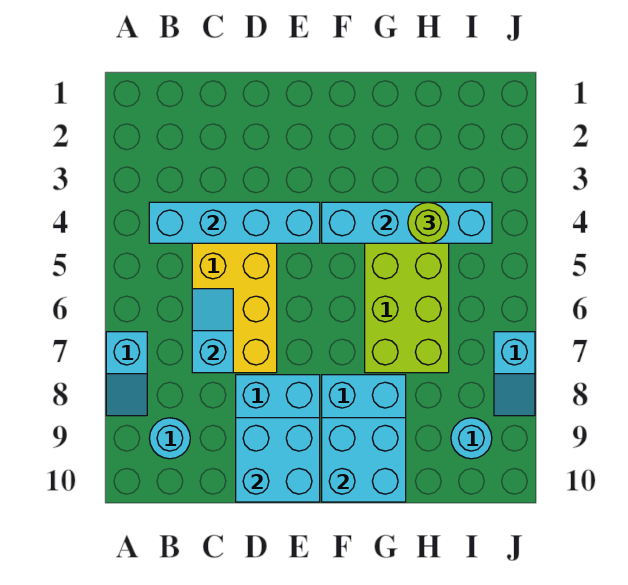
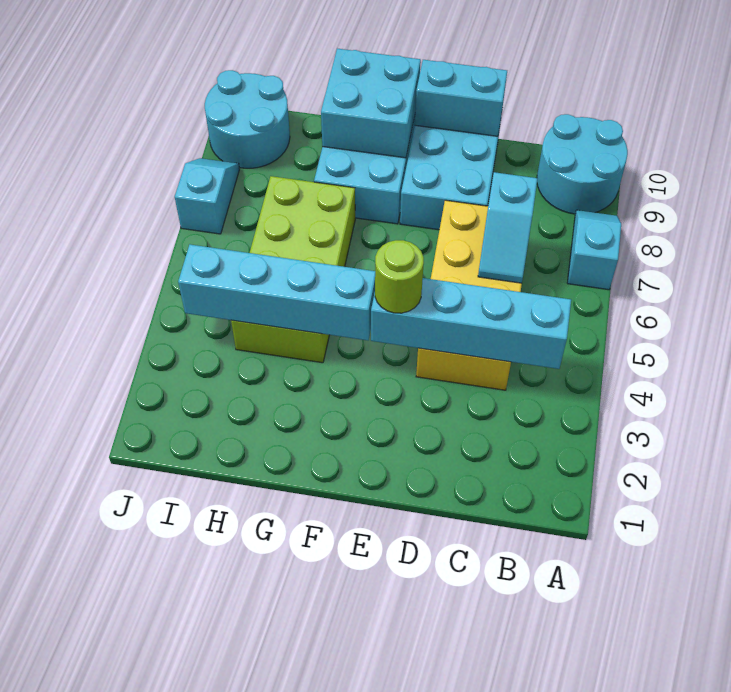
cyan round brick B9 level 1 -> cyan round brick A9:B10 level 1
cyan brick D9:E10 level 2 -> cyan brick D10:E10 level 2
lime round brick H4 level 3 -> lime round brick E4 level 3
cyan round brick I9 level 1 -> cyan round brick I9:J10 level 1

